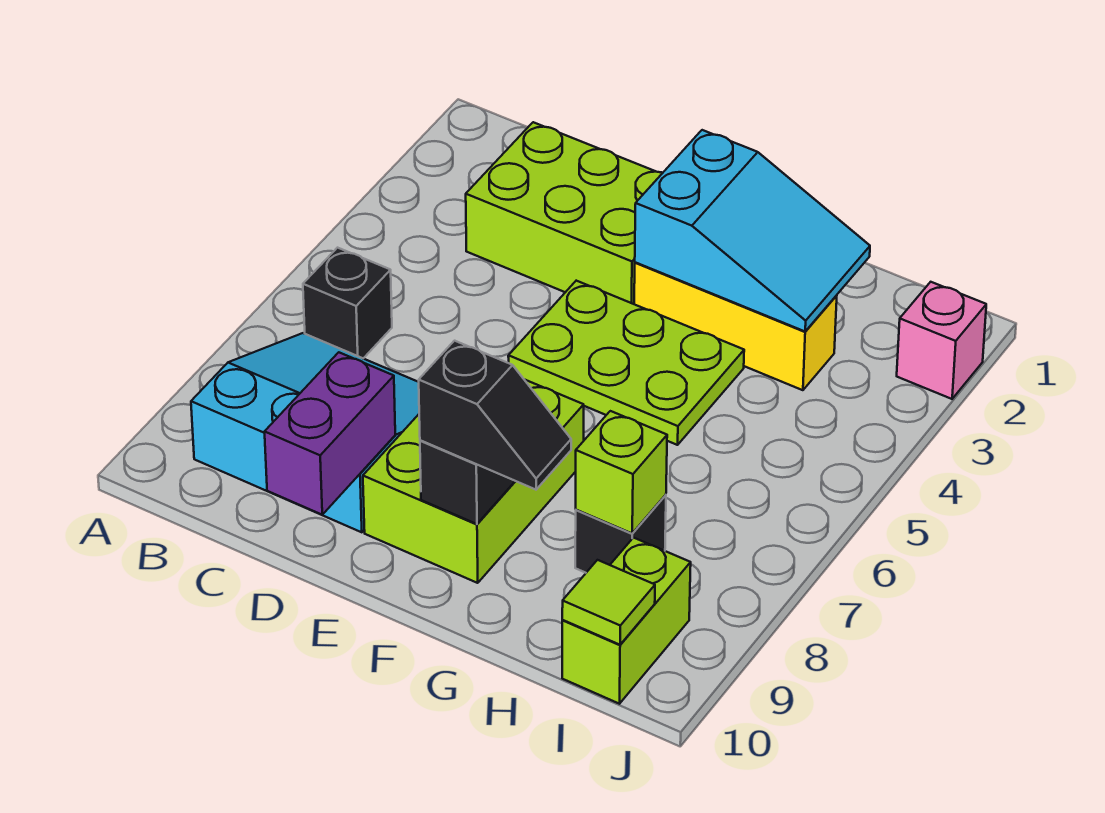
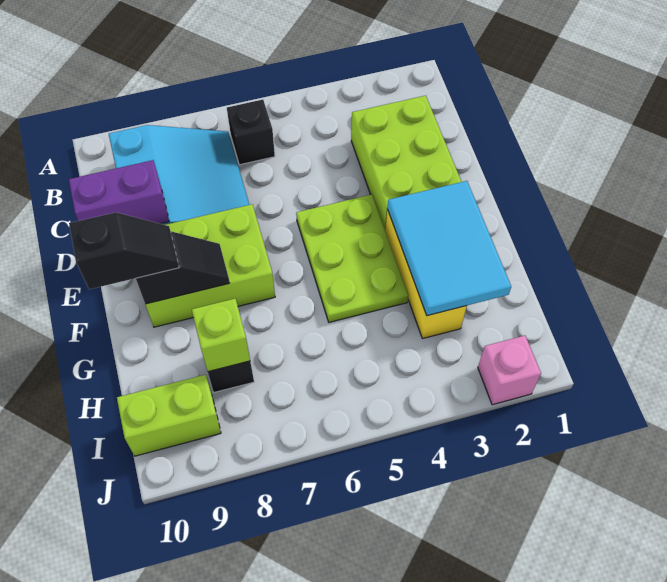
cyan slope F2:H3 level 2 top F -> cyan tile F2:H3 level 2
black slope F9:G9 level 3 top F -> black slope F9:F10 level 3 top 10
lime tile I10 level 2 -> none

